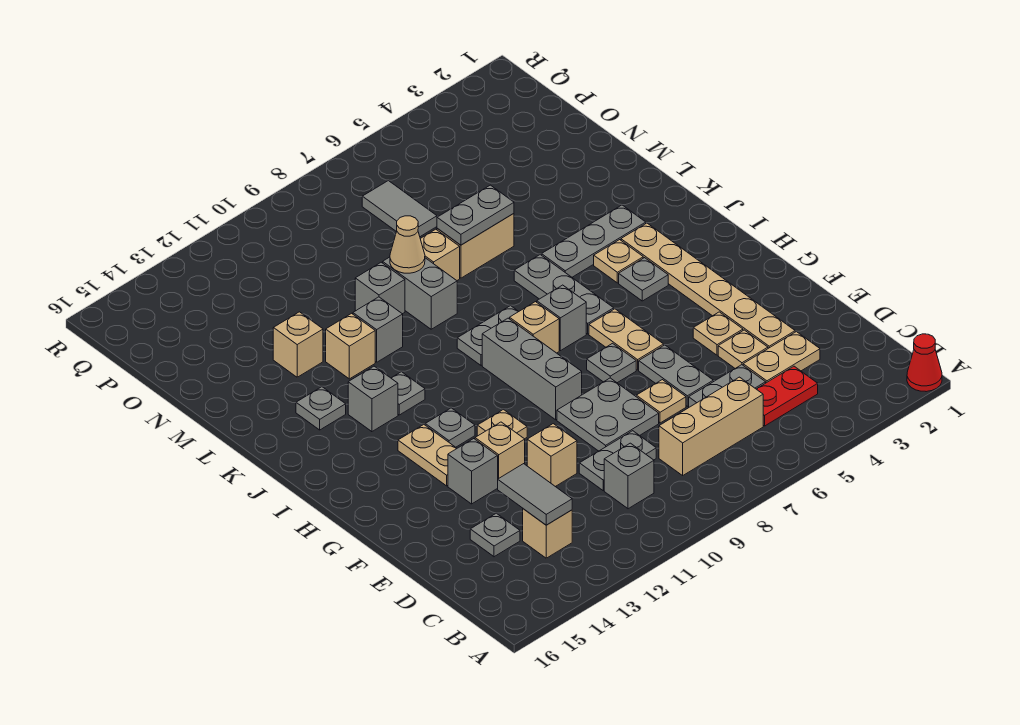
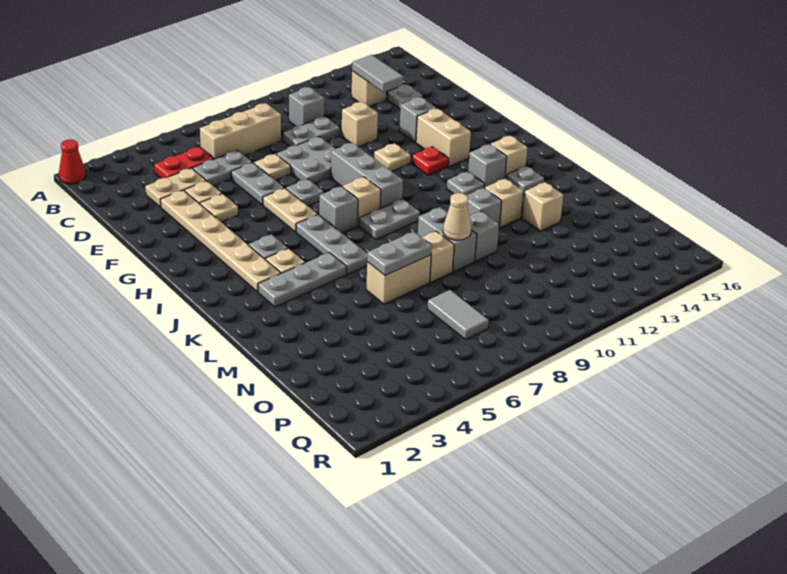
tan brick F12 level 1 -> tan brick J14 level 1
tan plate G13:H13 level 1 -> tan brick G13:H13 level 1
grey plate H12 level 1 -> red plate H12 level 1

